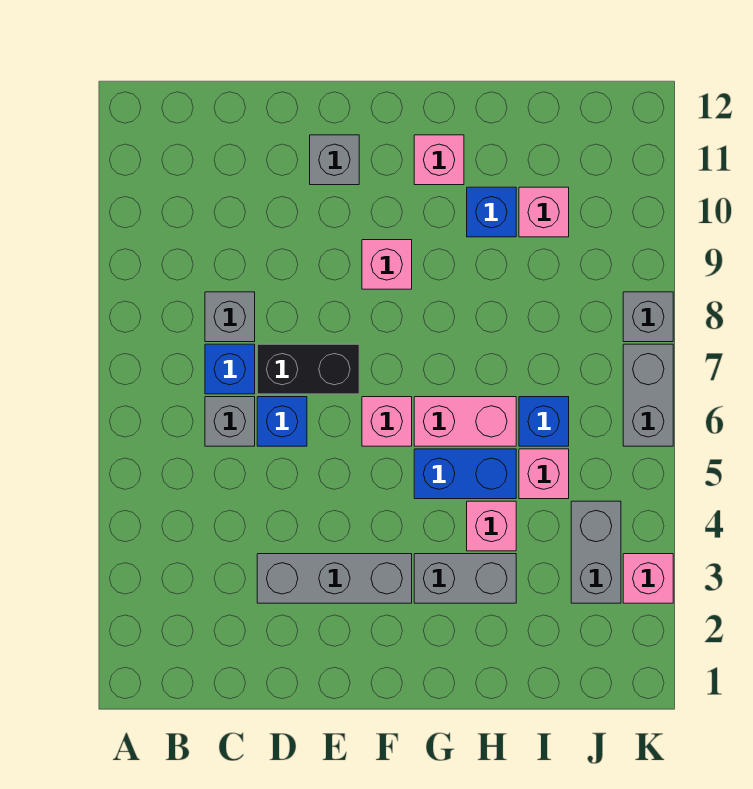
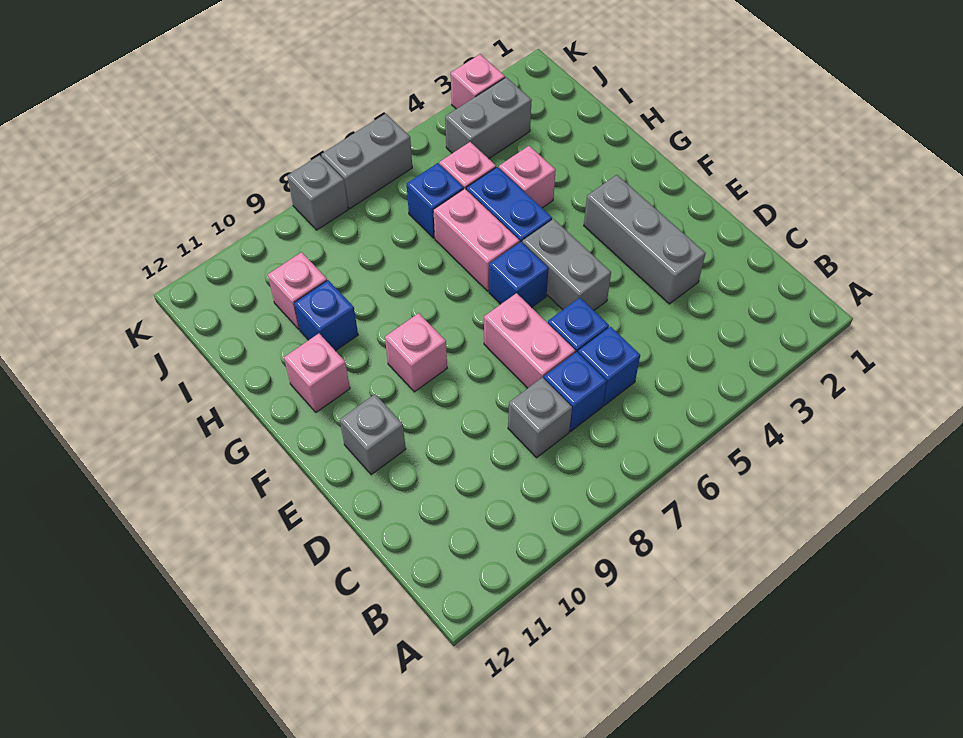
grey brick C6 level 1 -> blue brick C6 level 1
black brick D7:E7 level 1 -> pink brick D7:E7 level 1
pink brick F6 level 1 -> blue brick F6 level 1
grey brick G3:H3 level 1 -> grey brick E5:F5 level 1

